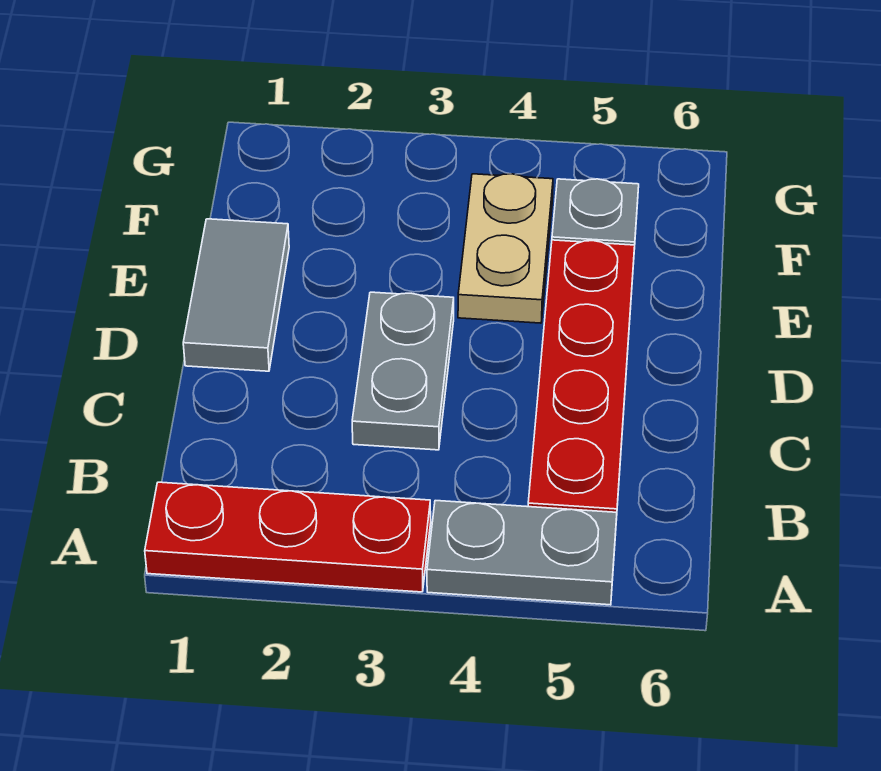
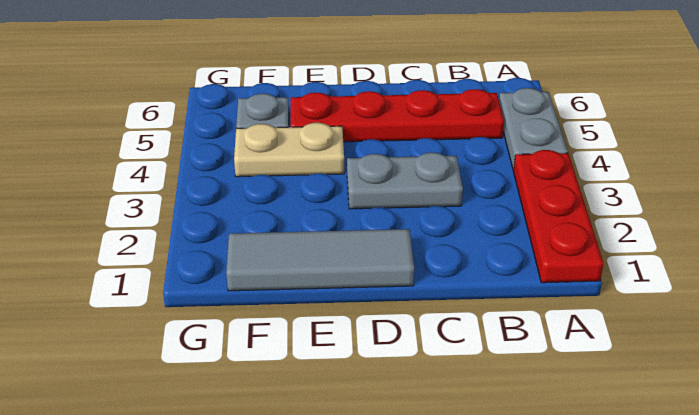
grey tile D1:E1 level 1 -> grey tile D1:F1 level 1

